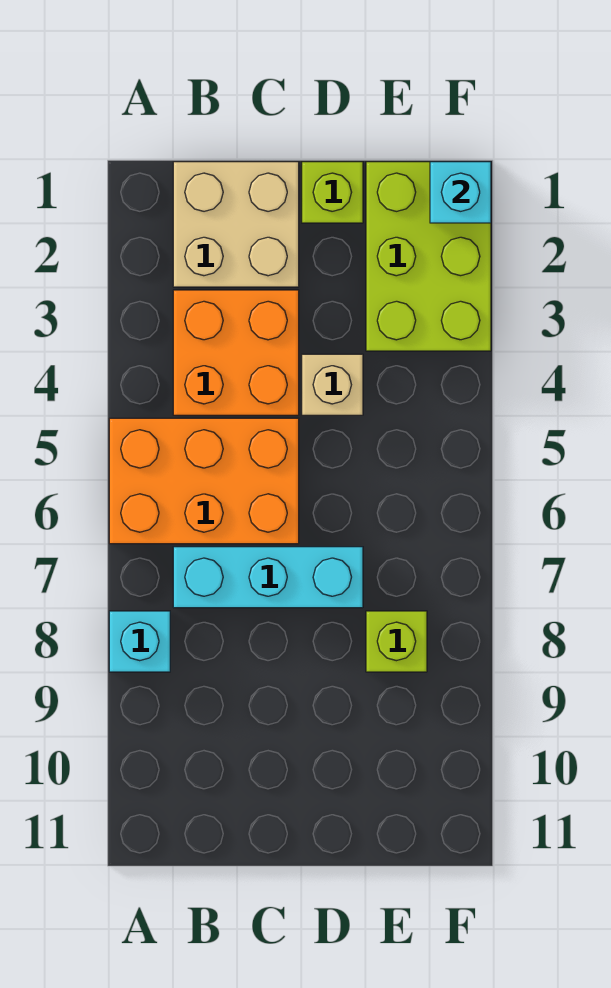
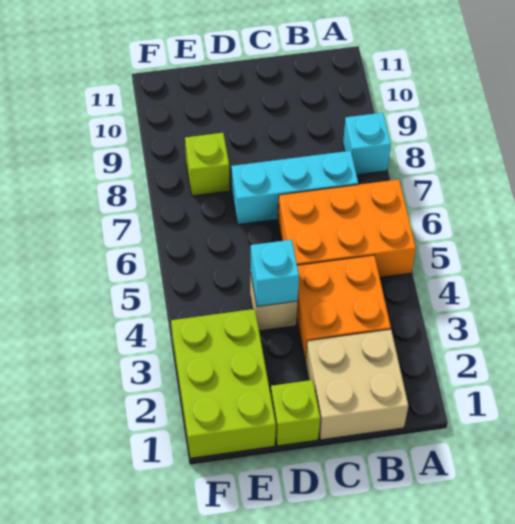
cyan brick F1 level 2 -> cyan brick D4 level 2

